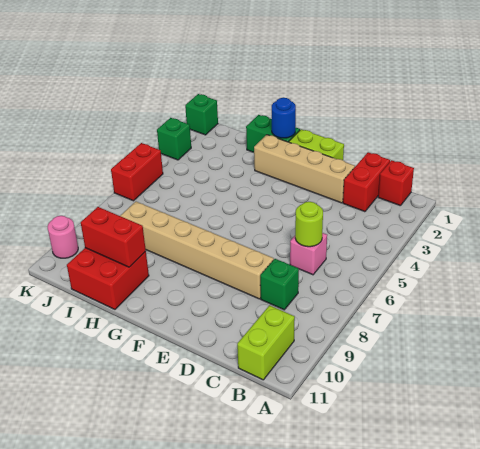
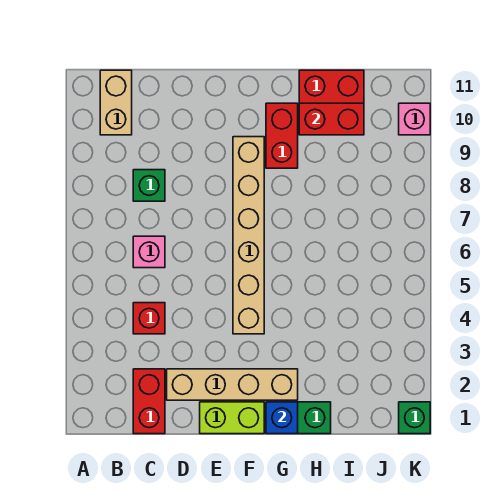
red brick B1 level 1 -> red brick C4 level 1
lime brick B10:B11 level 1 -> tan brick B10:B11 level 1
lime round brick C6 level 2 -> none
tan brick D8:I8 level 1 -> tan brick F4:F9 level 1
blue round brick G1 level 2 -> blue brick G1 level 2
green brick K3 level 1 -> none
red brick K5:K6 level 1 -> red brick G9:G10 level 1
pink round brick K10 level 1 -> pink brick K10 level 1

